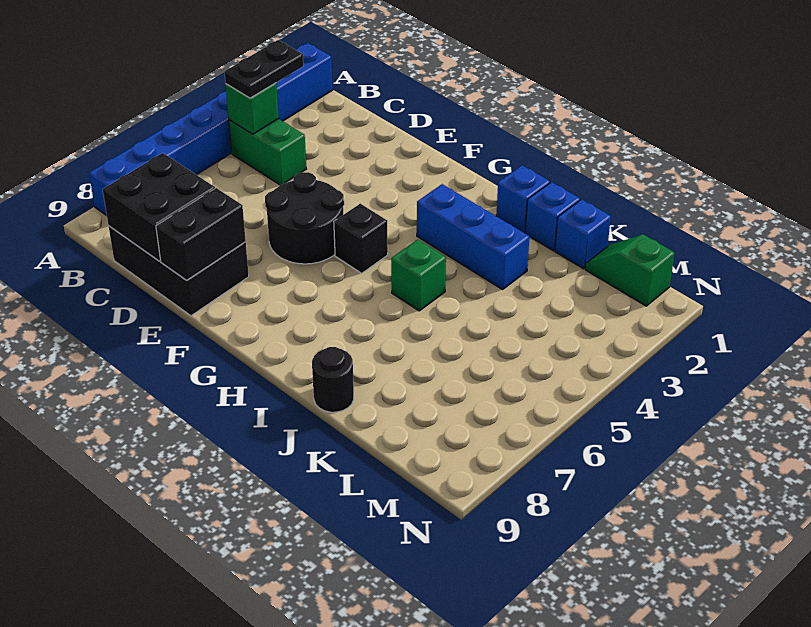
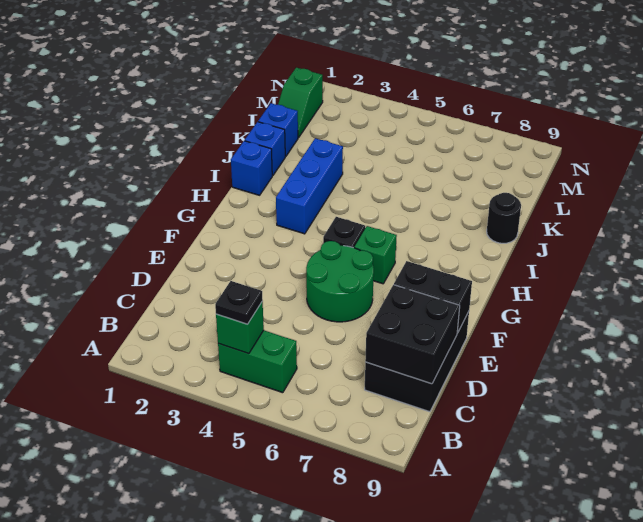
blue brick A1:A8 level 1 -> none
black plate B3:B4 level 3 -> black plate B4 level 3
green brick B4:C4 level 1 -> green brick B4:B5 level 1
black round brick E5:F6 level 1 -> green round brick E5:F6 level 1
green brick I5 level 1 -> green brick G6 level 1

